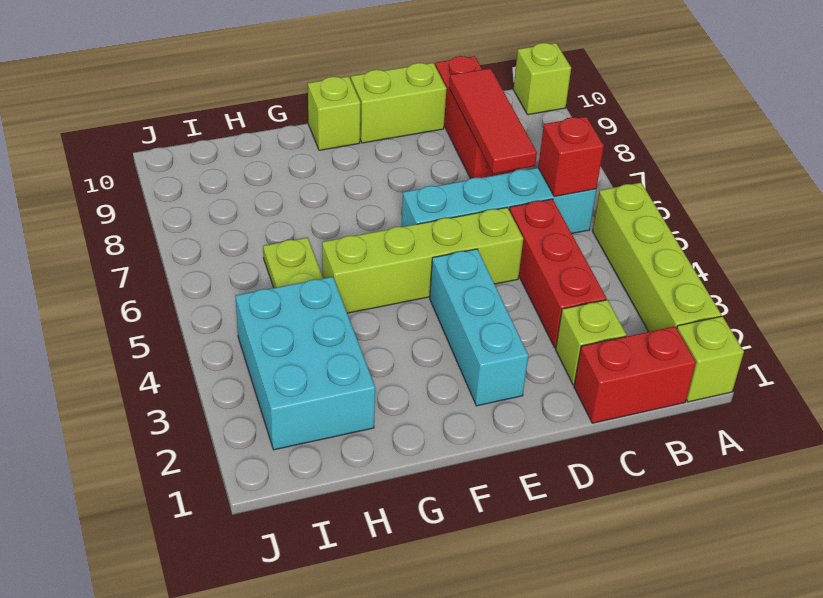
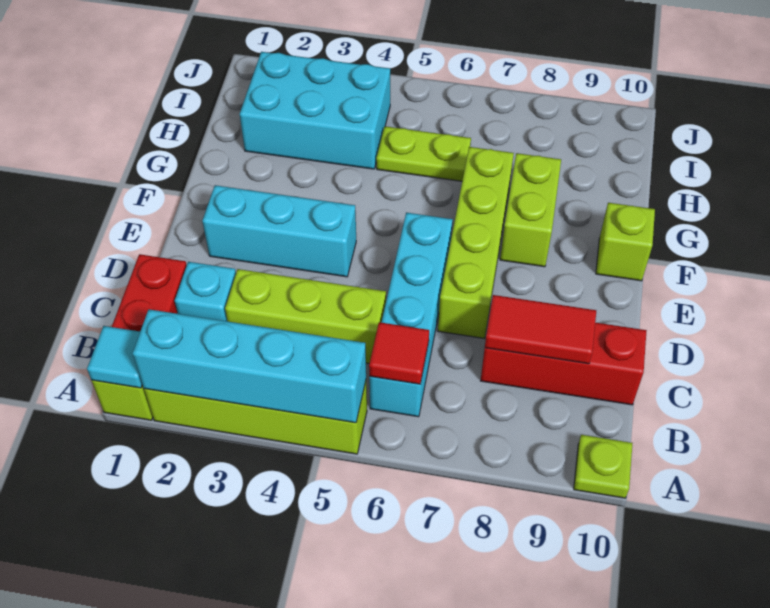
none -> cyan tile A1 level 2
none -> cyan brick A2:A5 level 2
lime brick A10 level 1 -> lime plate A10 level 1
red brick B6 level 2 -> red tile B6 level 2
lime brick C2 level 1 -> cyan brick C2 level 1
red brick C3:C5 level 1 -> lime brick C3:C5 level 1
red tile C7:C9 level 2 -> red tile C8:C9 level 2
lime brick D5:G5 level 1 -> lime brick D7:G7 level 1
lime brick D10:E10 level 1 -> lime brick F8:G8 level 1

